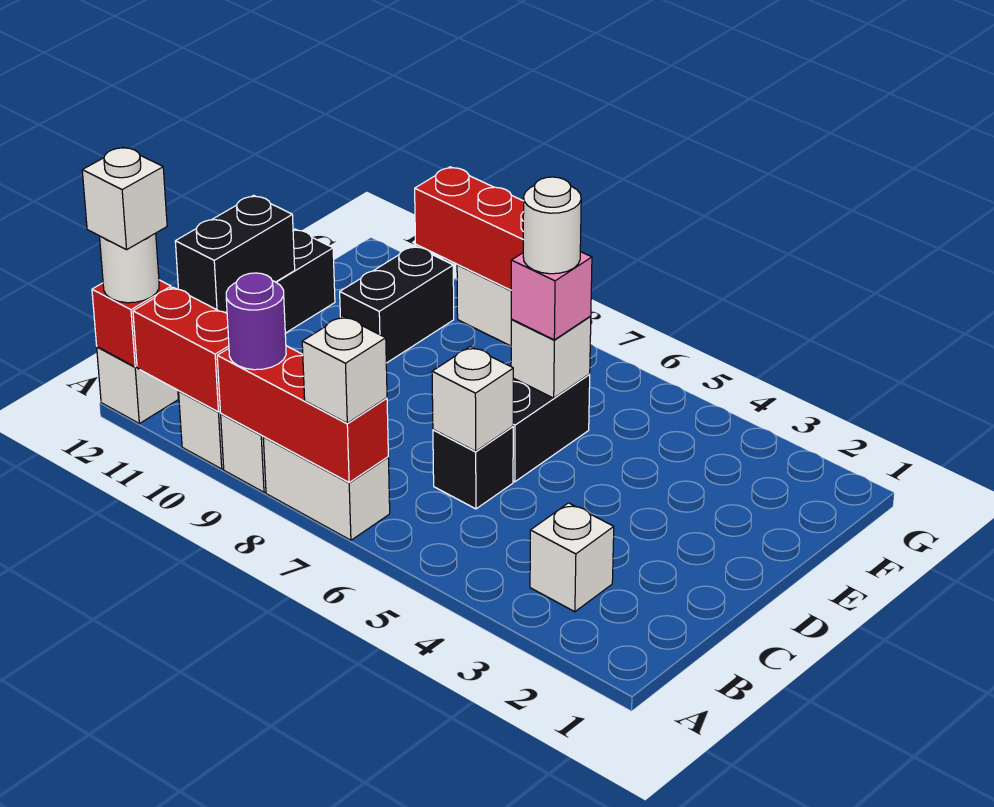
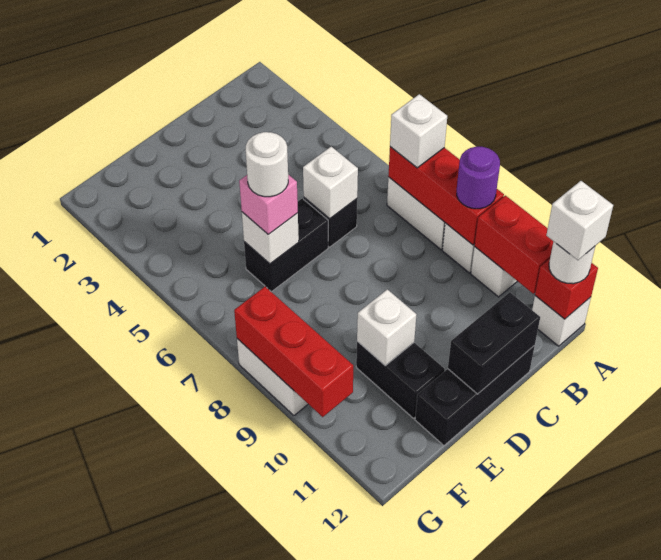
white brick B3 level 1 -> white brick E10 level 2
black brick E10:F10 level 1 -> black brick E10:E11 level 1

